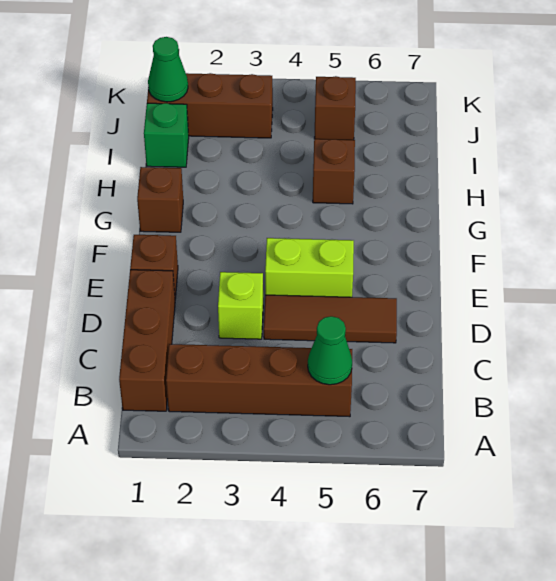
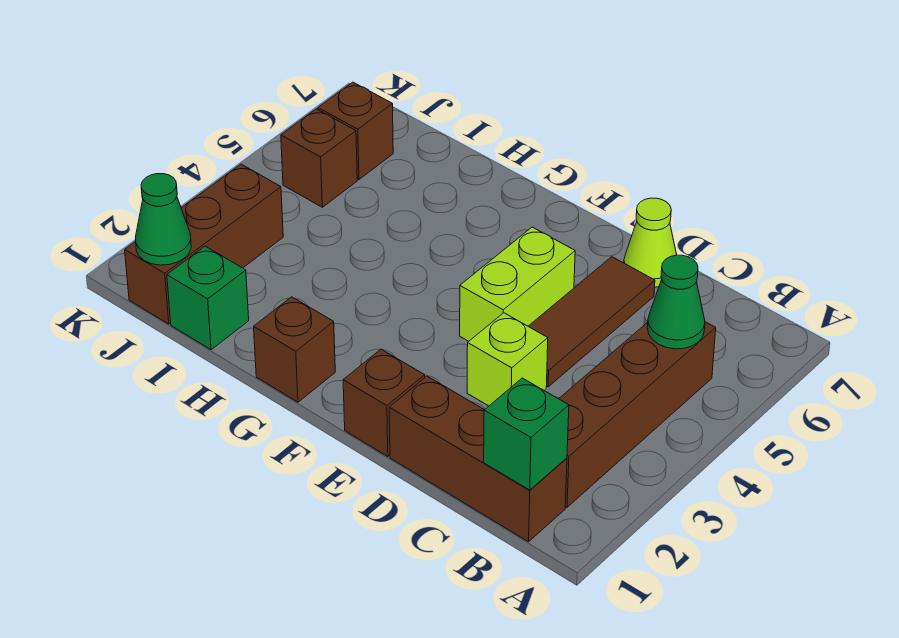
none -> green brick B1 level 2
none -> lime cone D7 level 1
brown brick H5 level 1 -> brown brick J6 level 1

